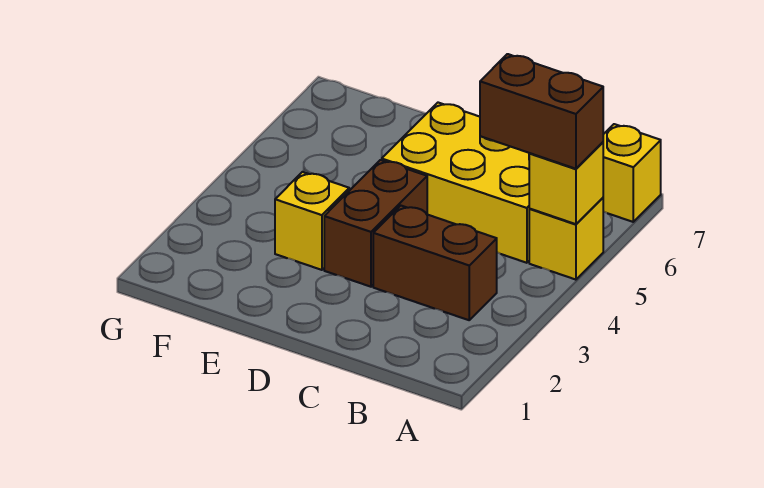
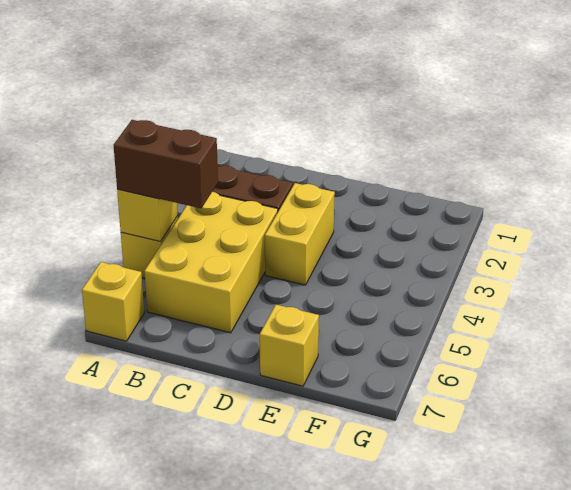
yellow brick B5:D6 level 1 -> yellow brick B4:C6 level 1
brown brick D3:D4 level 1 -> yellow brick D3:D4 level 1
yellow brick E3 level 1 -> yellow brick E7 level 1

